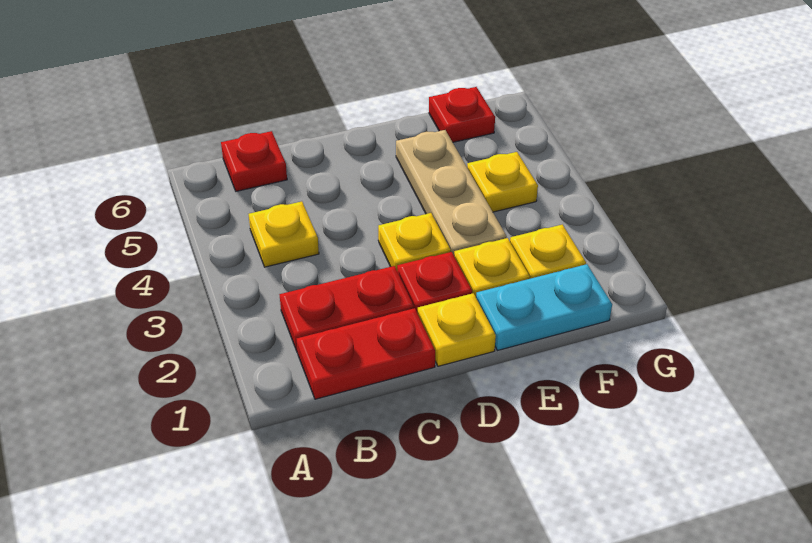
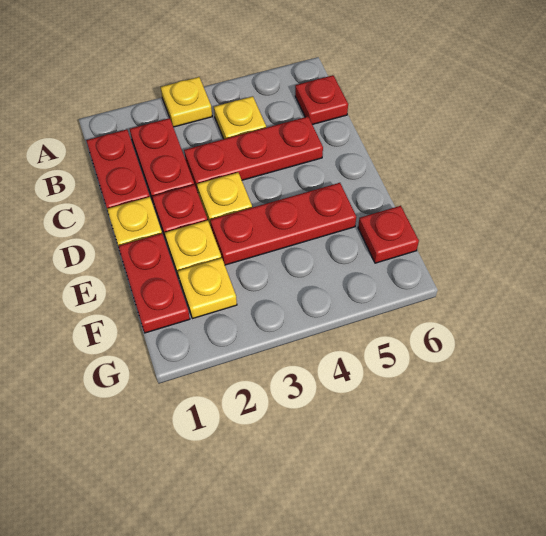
none -> red plate C3:C5 level 1
cyan plate E1:F1 level 1 -> red plate E1:F1 level 1
tan plate E3:E5 level 1 -> red plate E3:E5 level 1
yellow plate F4 level 1 -> yellow plate A3 level 1

